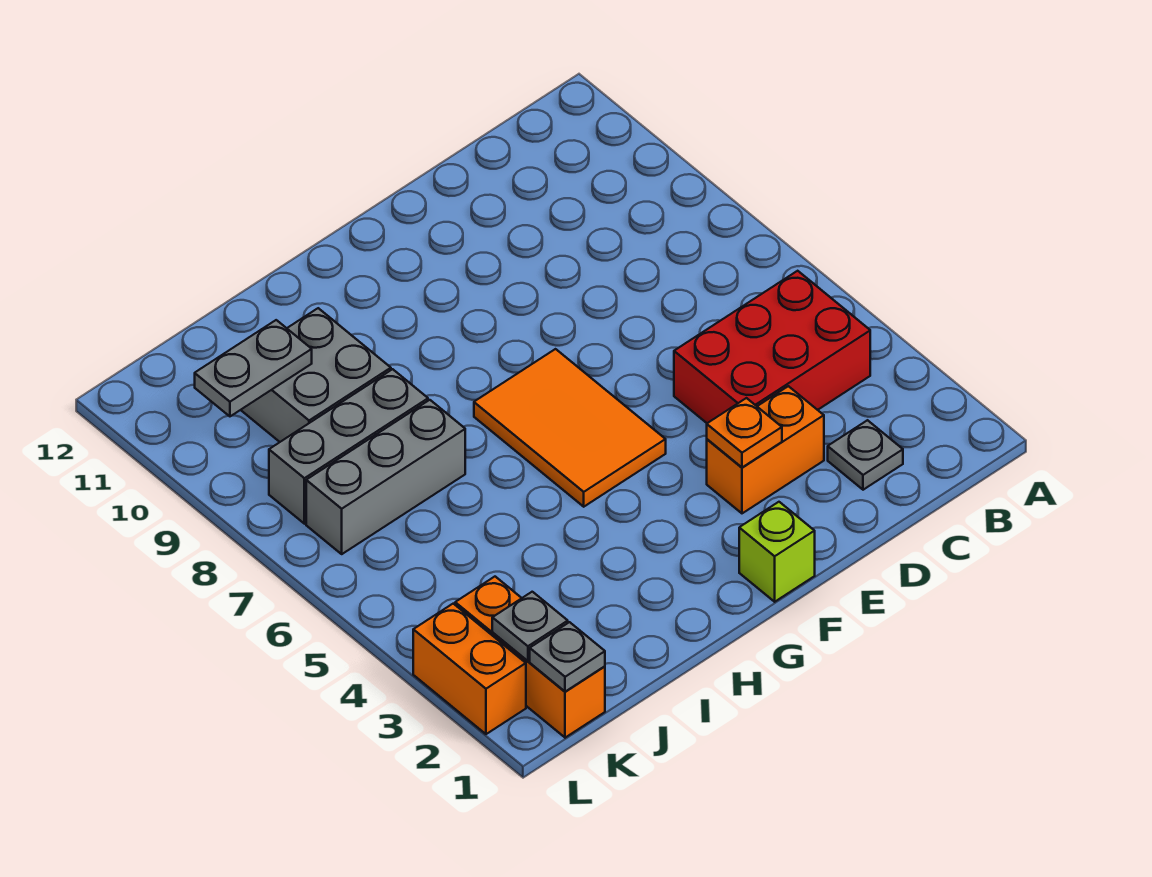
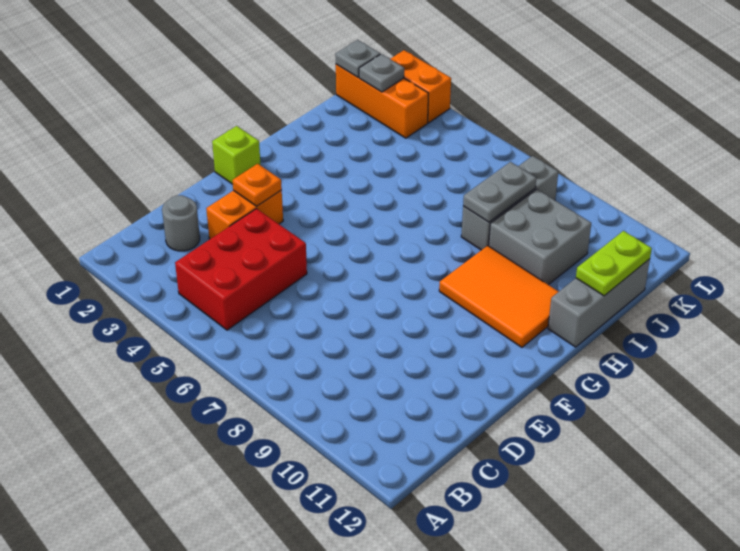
grey plate C2 level 1 -> grey round brick C2 level 1
orange tile F5:G7 level 1 -> orange tile G9:H11 level 1
grey brick I7:K7 level 1 -> grey brick H12:J12 level 1
none -> lime plate I12:J12 level 2
grey plate J10:K10 level 2 -> grey plate I8:J8 level 2

